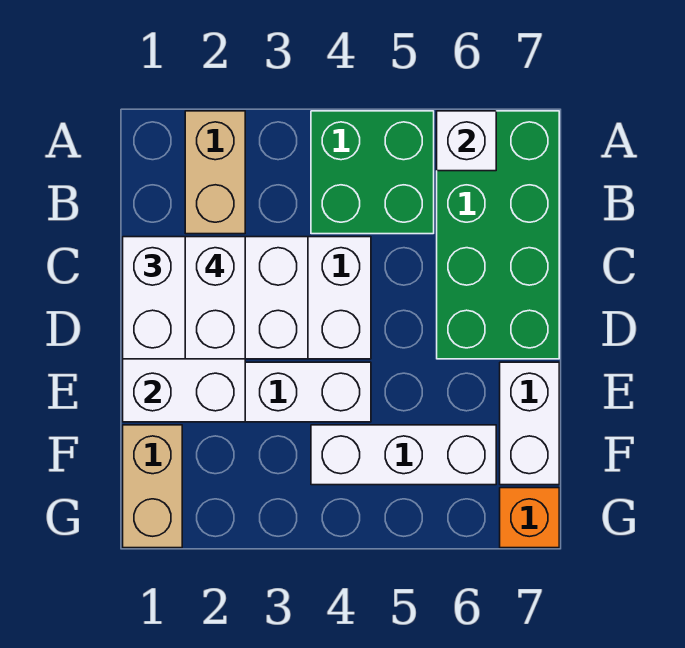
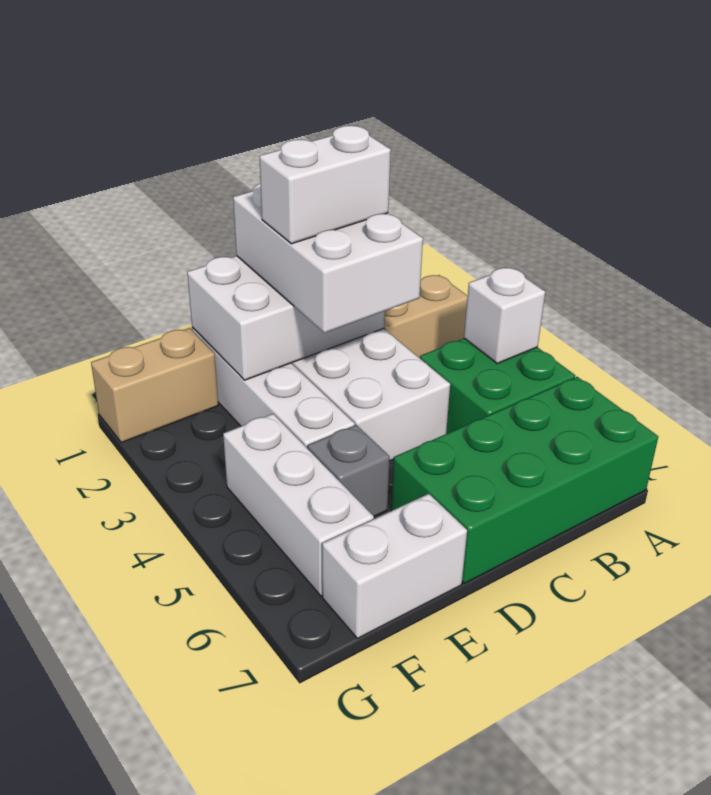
white brick A6 level 2 -> white brick A4 level 2
none -> grey brick E5 level 1
orange brick G7 level 1 -> none

